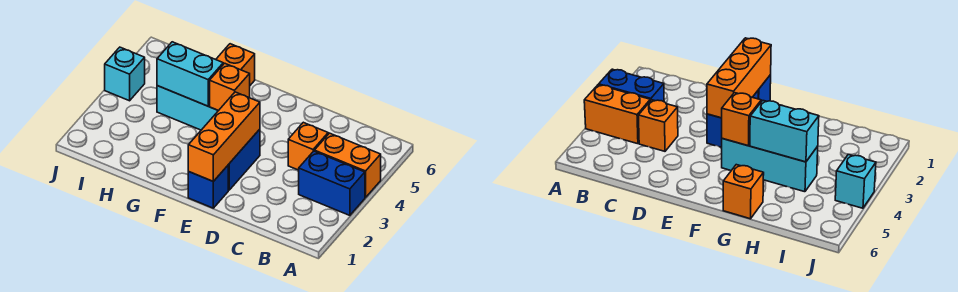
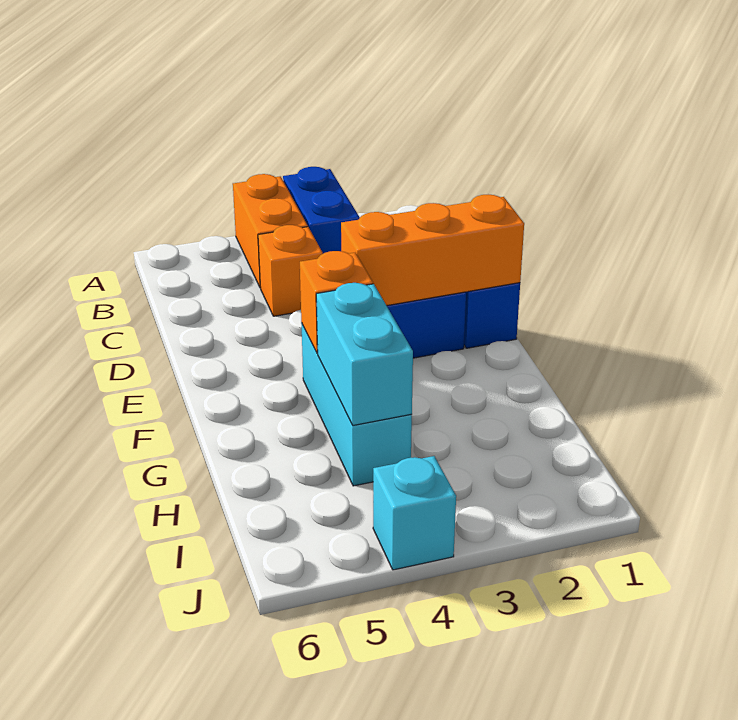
orange brick G6 level 1 -> none

